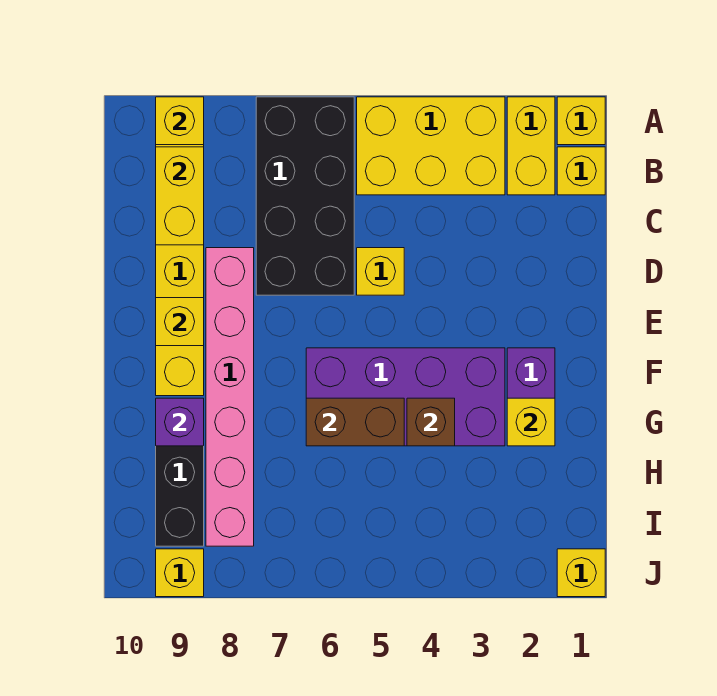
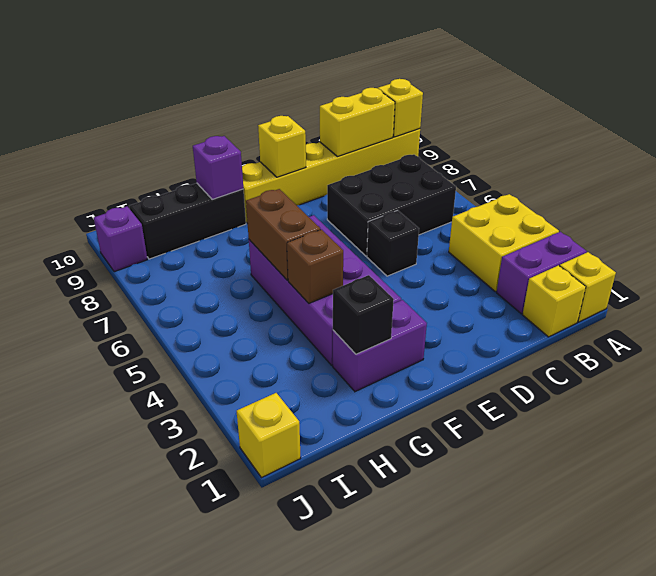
yellow brick A2:B2 level 1 -> purple brick A2:B2 level 1
yellow brick A3:B5 level 1 -> yellow brick A3:B4 level 1
black brick A6:D7 level 1 -> black brick B6:D7 level 1
yellow brick D5 level 1 -> black brick D5 level 1
pink brick D8:I8 level 1 -> none
yellow brick G2 level 2 -> black brick G2 level 2
yellow brick J9 level 1 -> purple brick J9 level 1

